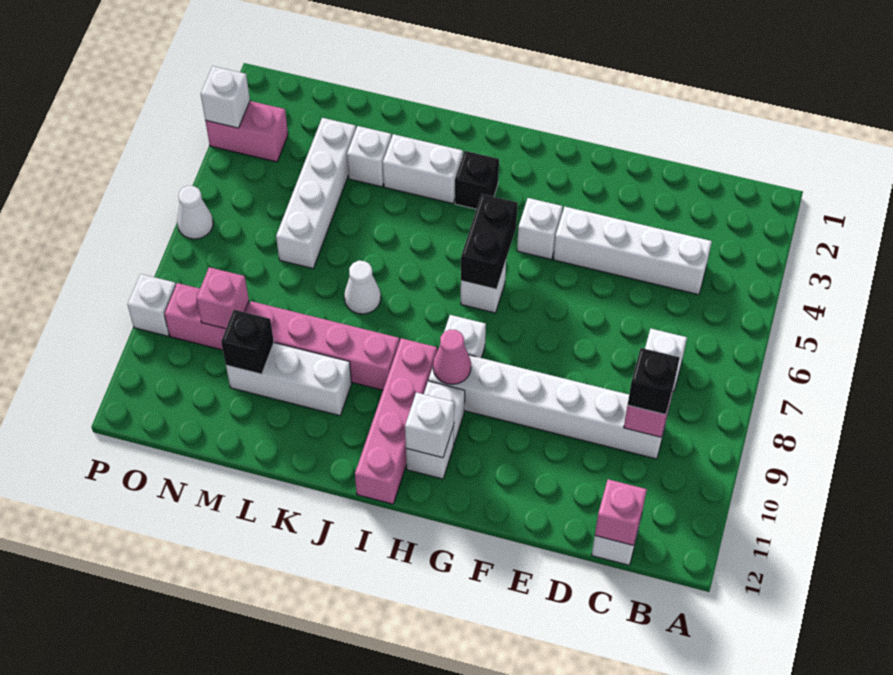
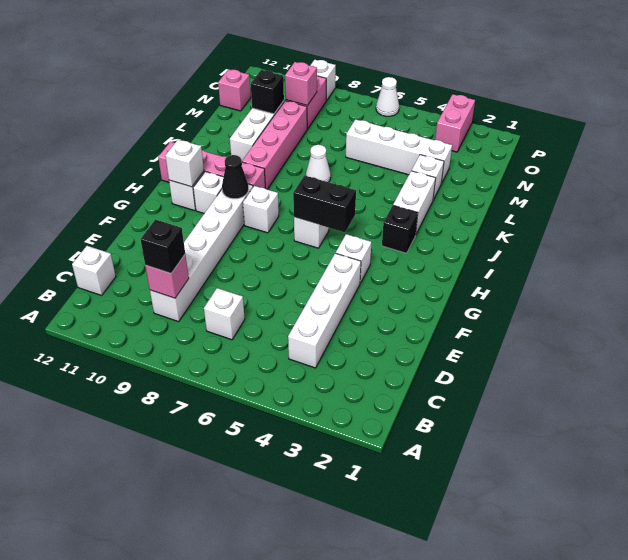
pink brick C12 level 2 -> pink brick N12 level 1
pink cone H9 level 2 -> black cone H9 level 2
white brick P3 level 2 -> none

